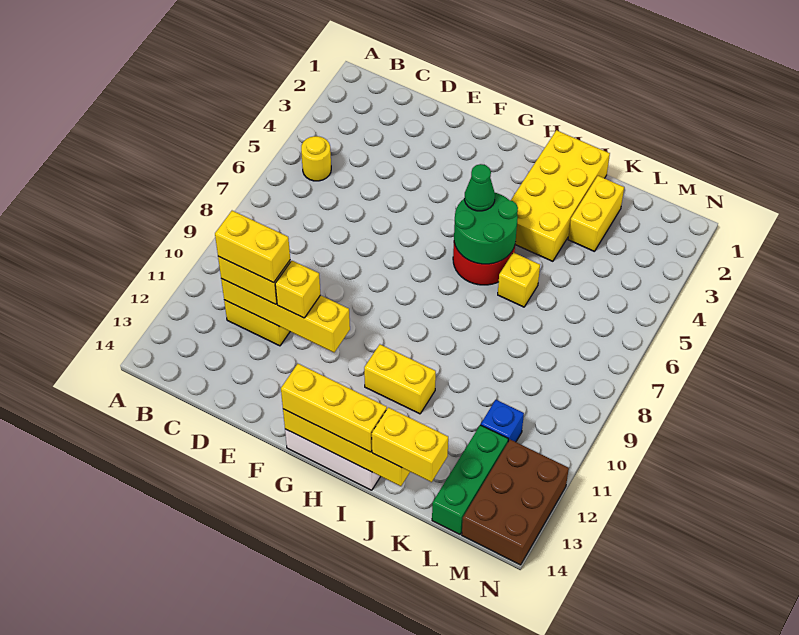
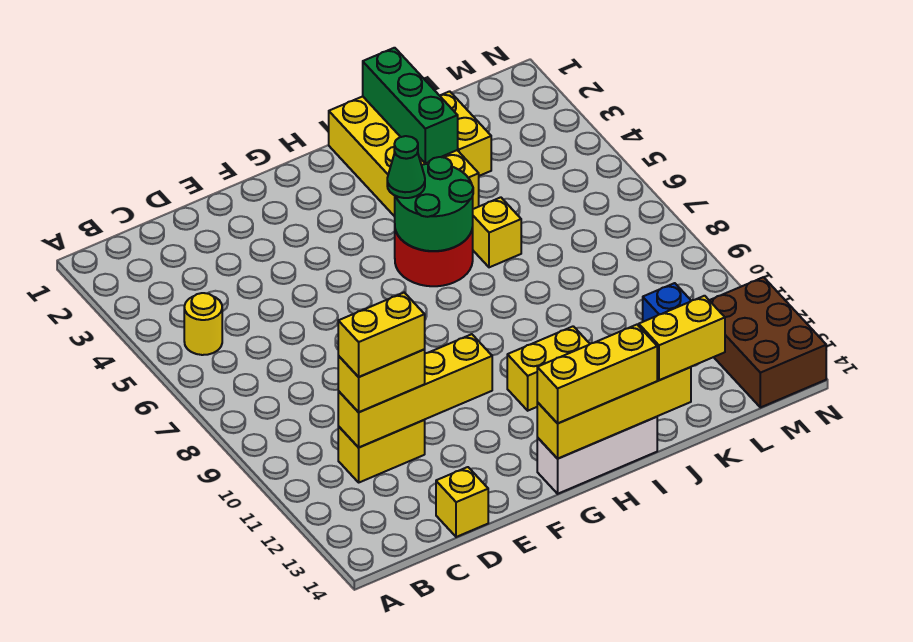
yellow brick E11 level 3 -> yellow brick D14 level 1
green brick L12:L14 level 1 -> green brick J1:J3 level 2

